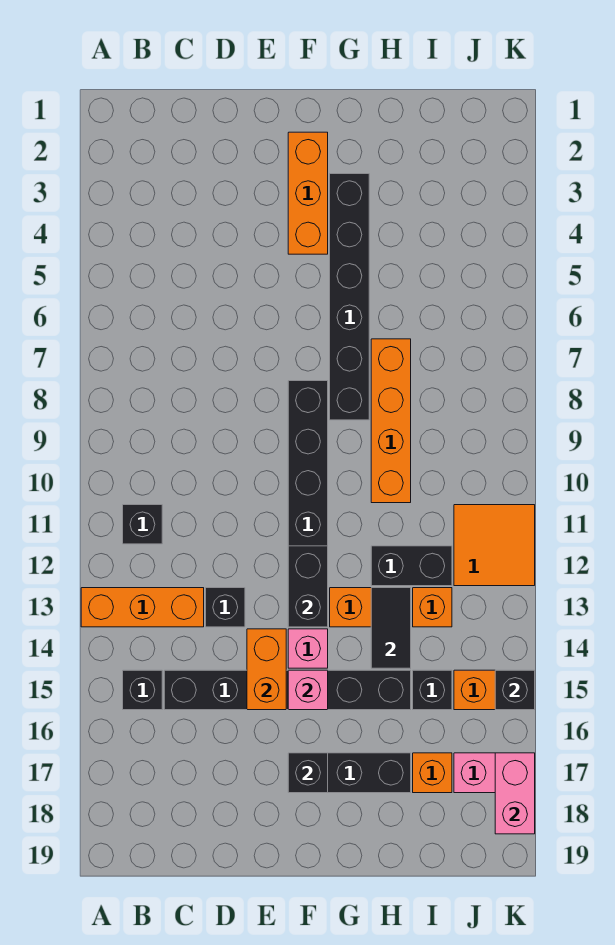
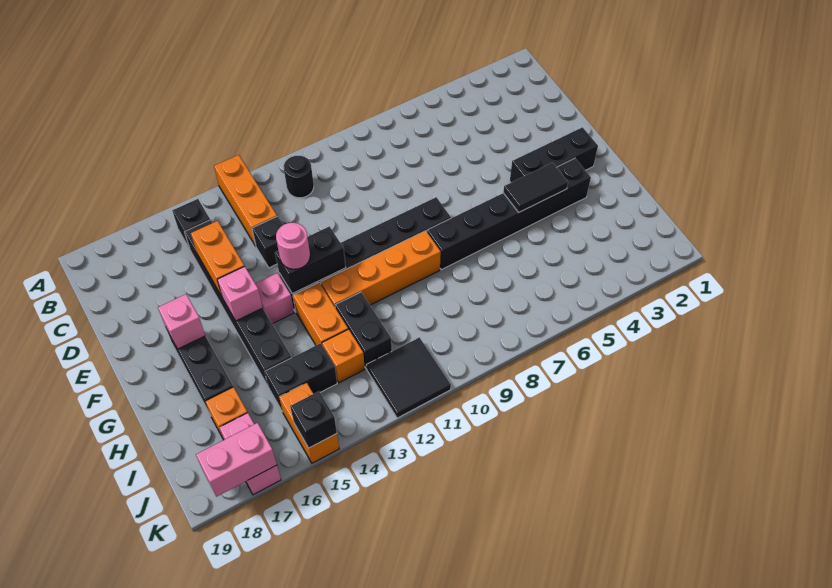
black brick B11 level 1 -> black round brick B11 level 1
orange brick E14:E15 level 2 -> orange brick D15:E15 level 2
orange brick F2:F4 level 1 -> black brick F2:F4 level 1
none -> pink round brick F13 level 3
black brick F17 level 2 -> pink brick F17 level 2
orange brick H7:H10 level 1 -> orange brick G9:G12 level 1
black tile H13:H14 level 2 -> black tile G4:G5 level 2
black brick I15 level 1 -> black brick I14:I15 level 1
orange tile J11:K12 level 1 -> black tile J11:K12 level 1

